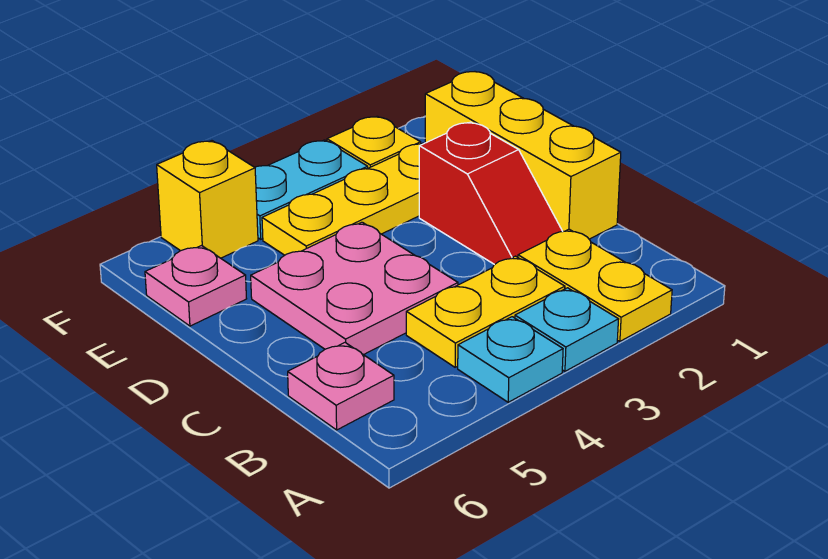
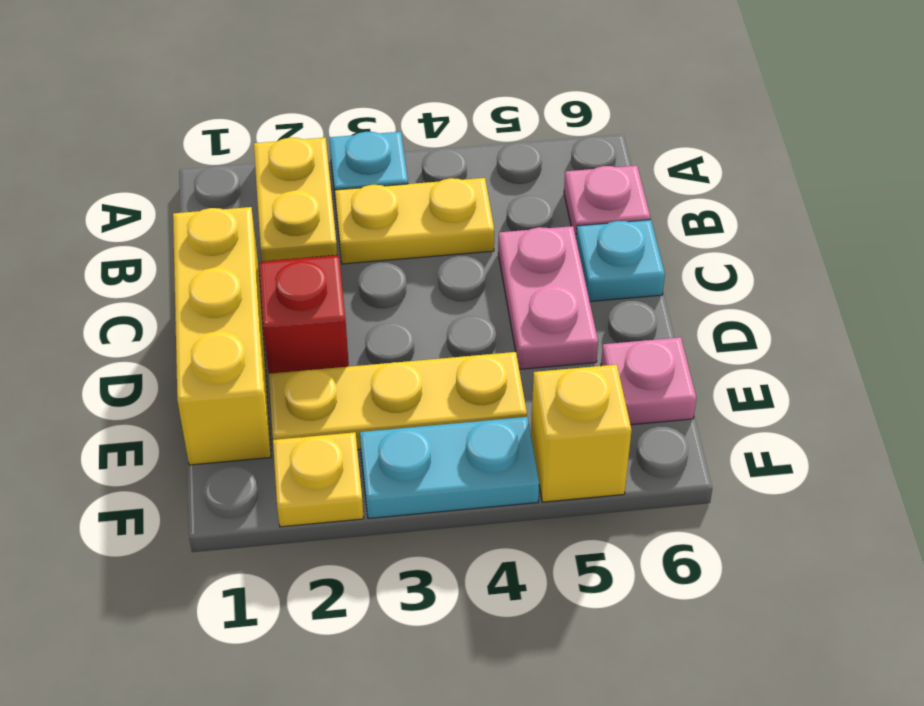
cyan plate A4 level 1 -> cyan plate C6 level 1
pink plate C4:D5 level 1 -> pink plate C5:D5 level 1

